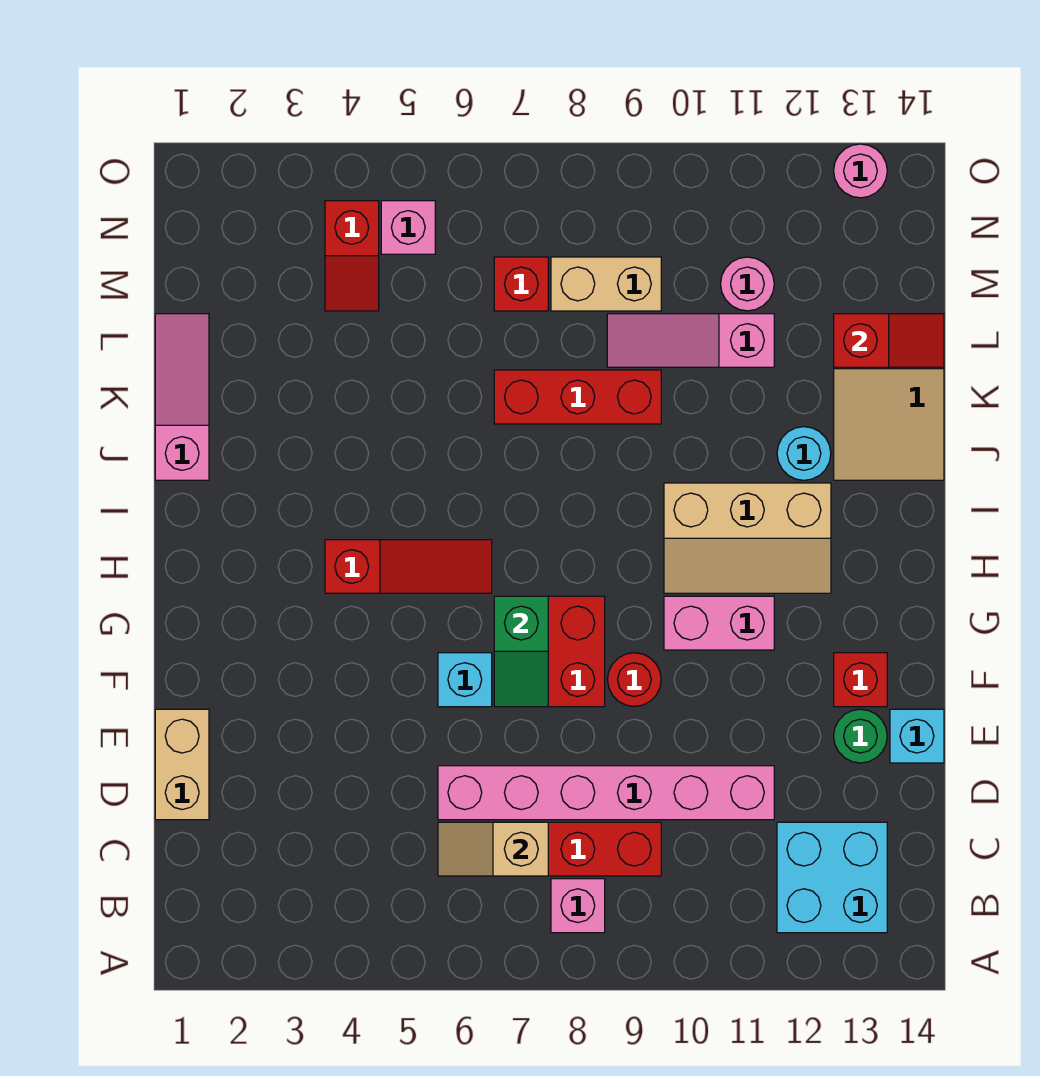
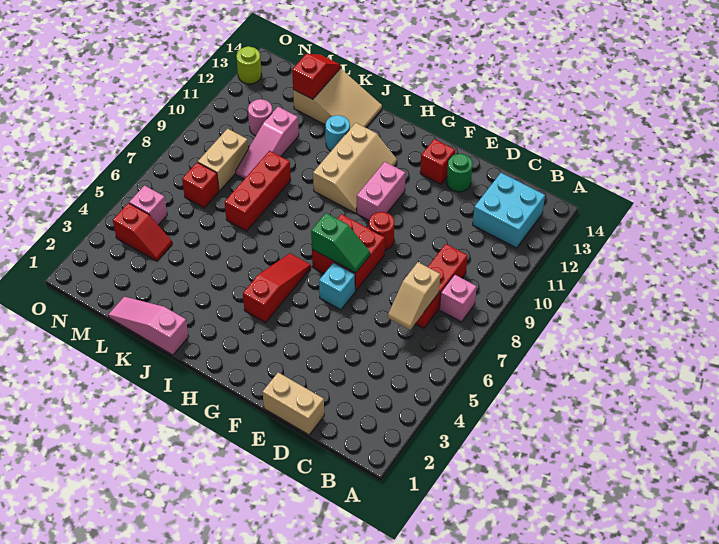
pink brick D6:D11 level 1 -> none
cyan brick E14 level 1 -> none
pink round brick O13 level 1 -> lime round brick O13 level 1

